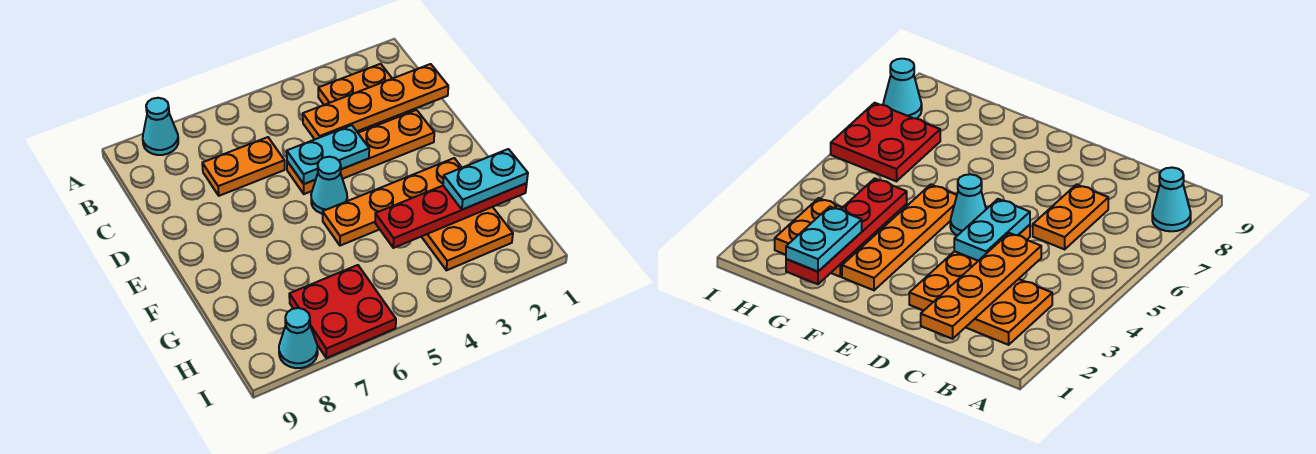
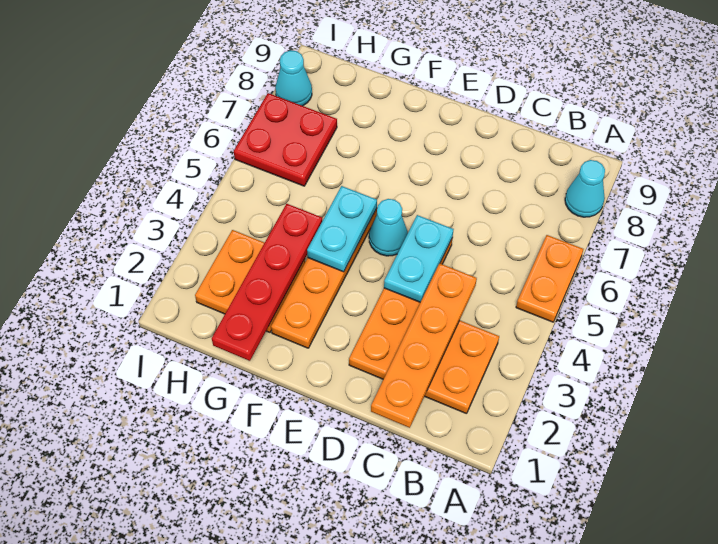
orange plate C6:C7 level 1 -> orange plate A5:A6 level 1
cyan plate G1:G2 level 3 -> cyan plate F4:F5 level 2

